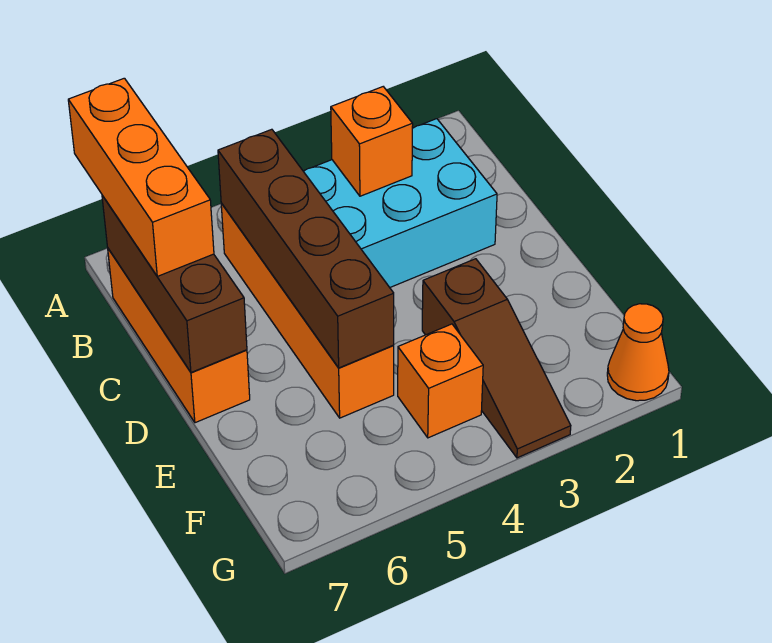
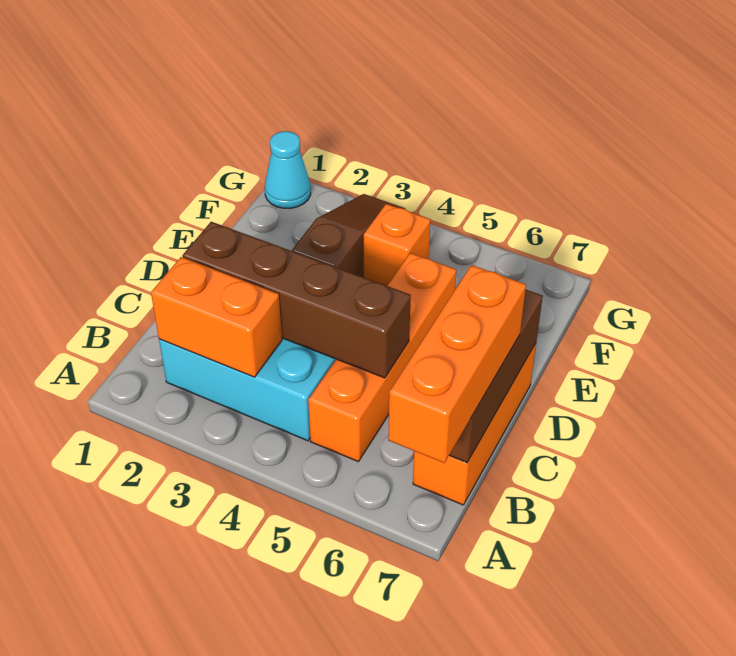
orange brick B3 level 2 -> orange brick B2:B3 level 2
brown brick B5:E5 level 2 -> brown brick C2:C5 level 2
orange cone G1 level 1 -> cyan cone G1 level 1

